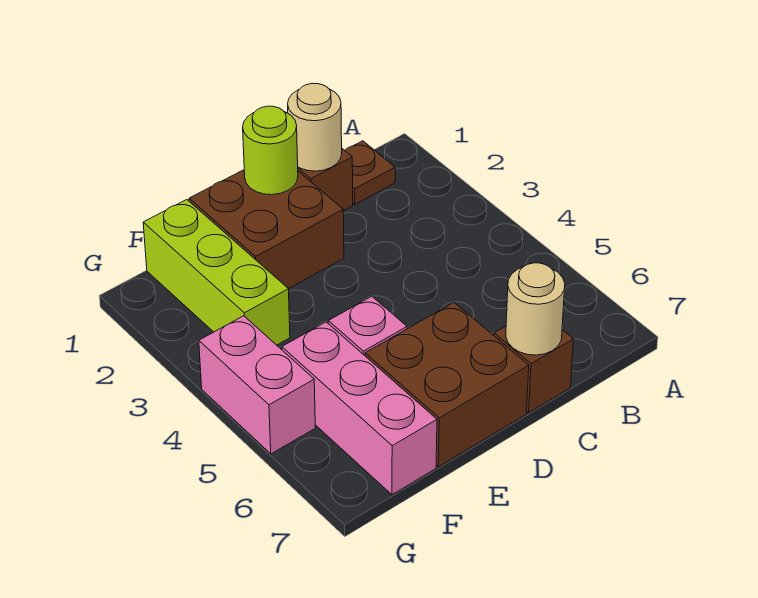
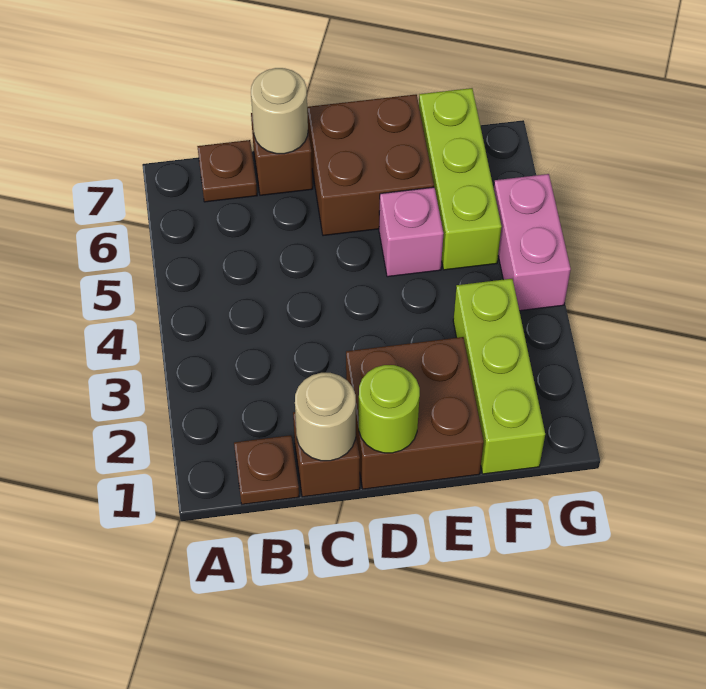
none -> brown plate B7 level 1
pink brick F5:F7 level 1 -> lime brick F5:F7 level 1

